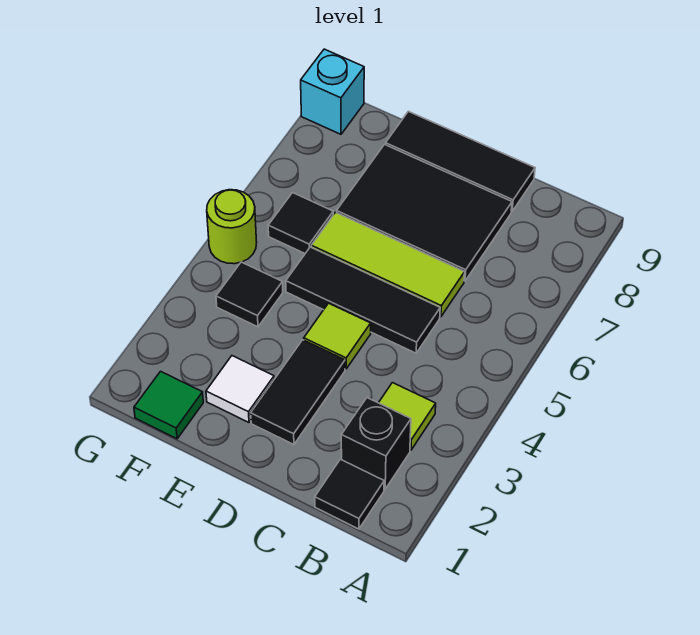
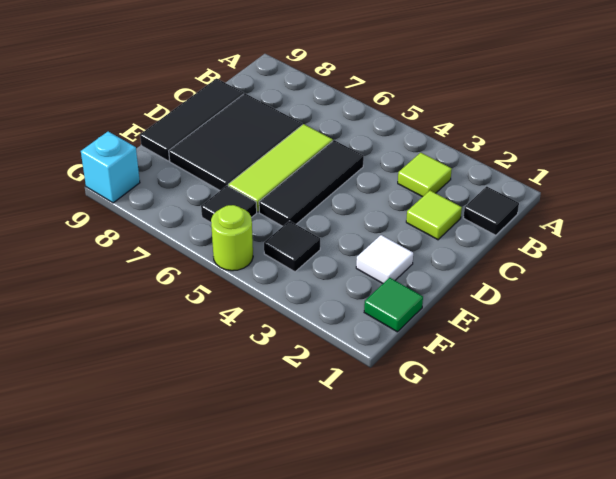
black brick B2 level 1 -> none
black tile D2:D3 level 1 -> none
lime tile D4 level 1 -> lime tile C2 level 1

